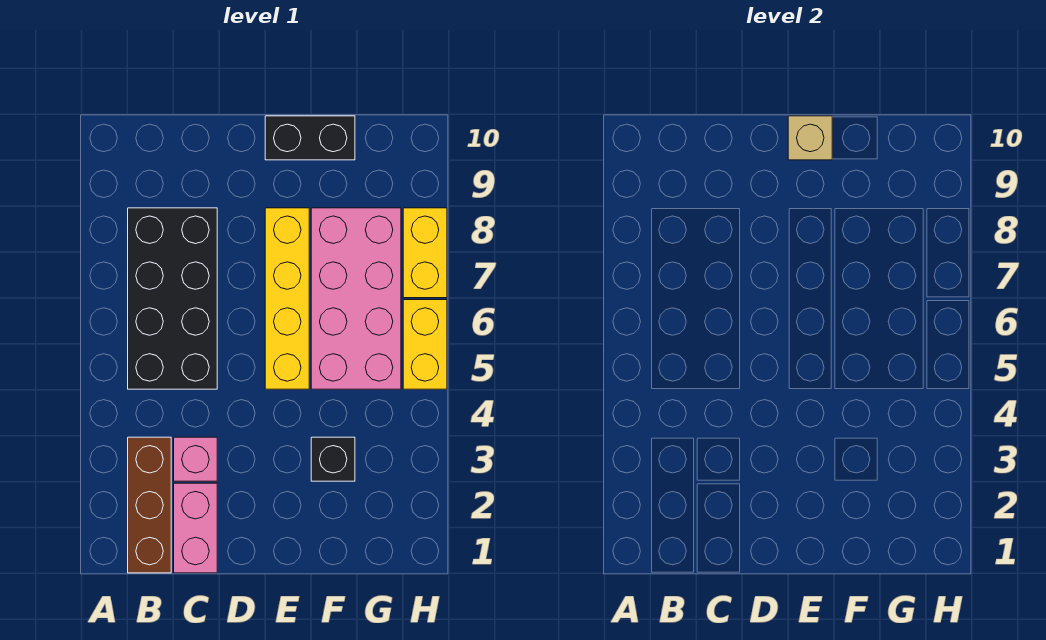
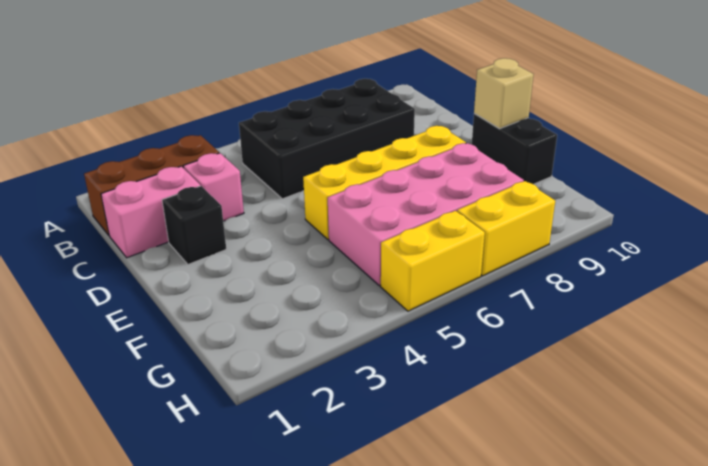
black brick F3 level 1 -> black brick D2 level 1

